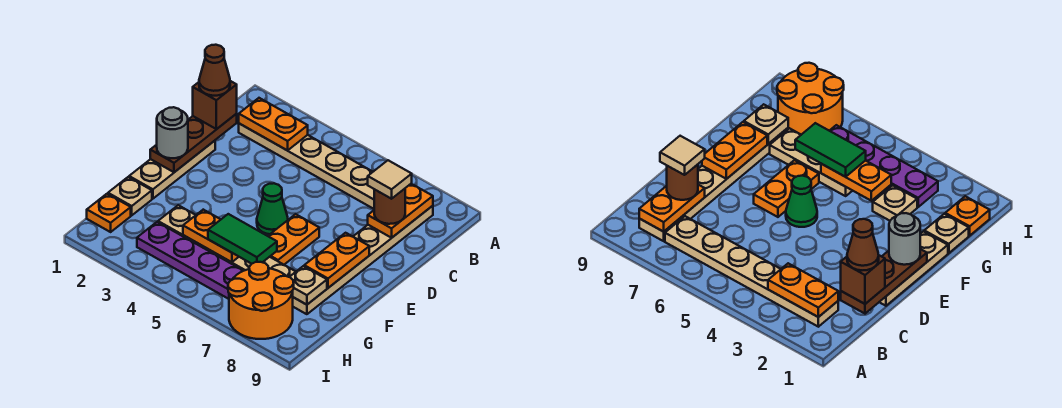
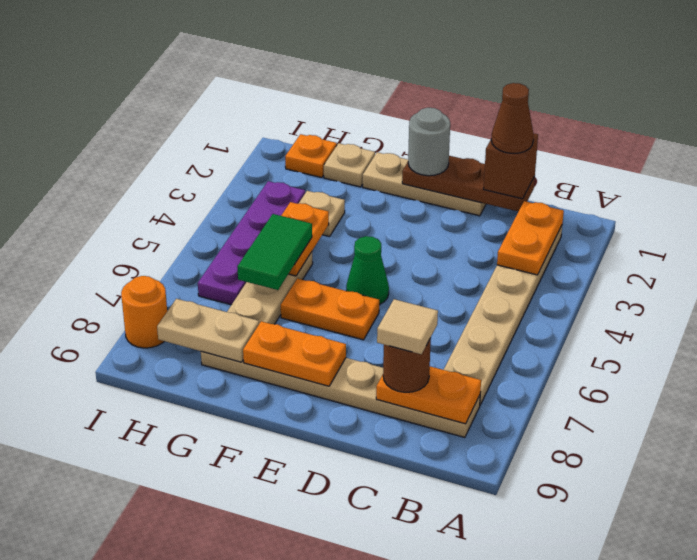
tan plate G8 level 2 -> tan plate G8:H8 level 2
orange round brick H7:I8 level 1 -> orange round brick I8 level 1

